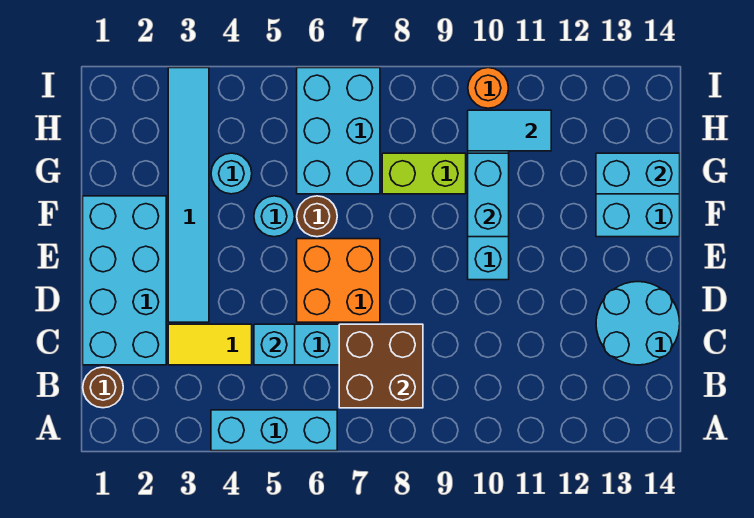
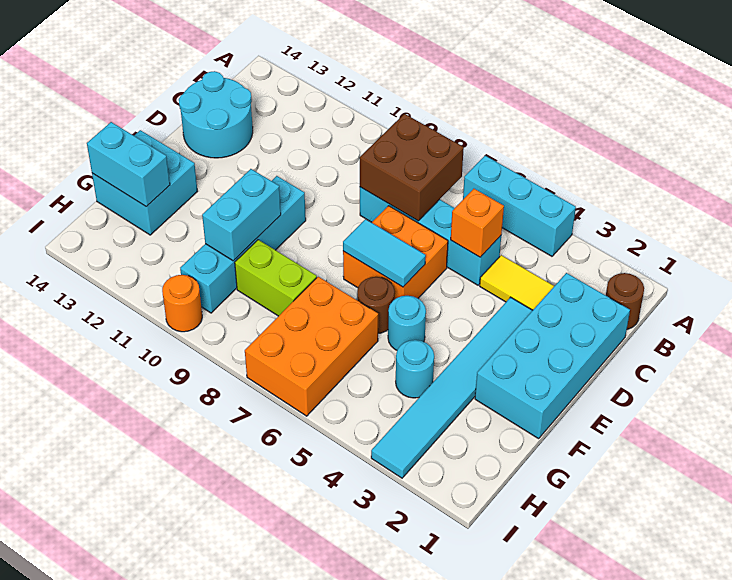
cyan brick C5 level 2 -> orange brick C5 level 2
cyan brick G6:I7 level 1 -> orange brick G6:I7 level 1
cyan tile H10:H11 level 2 -> cyan tile E6:E7 level 2

